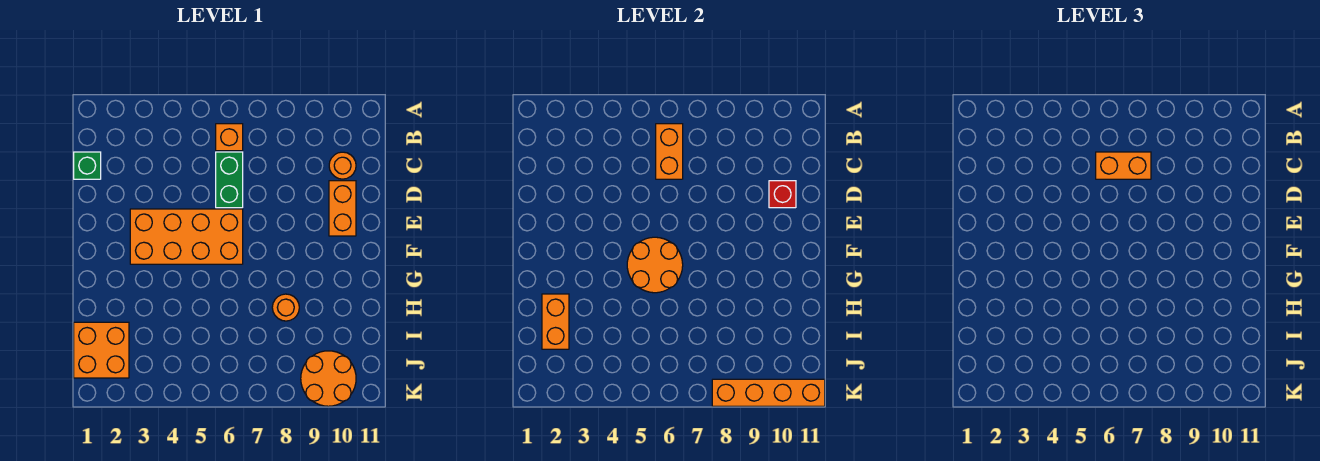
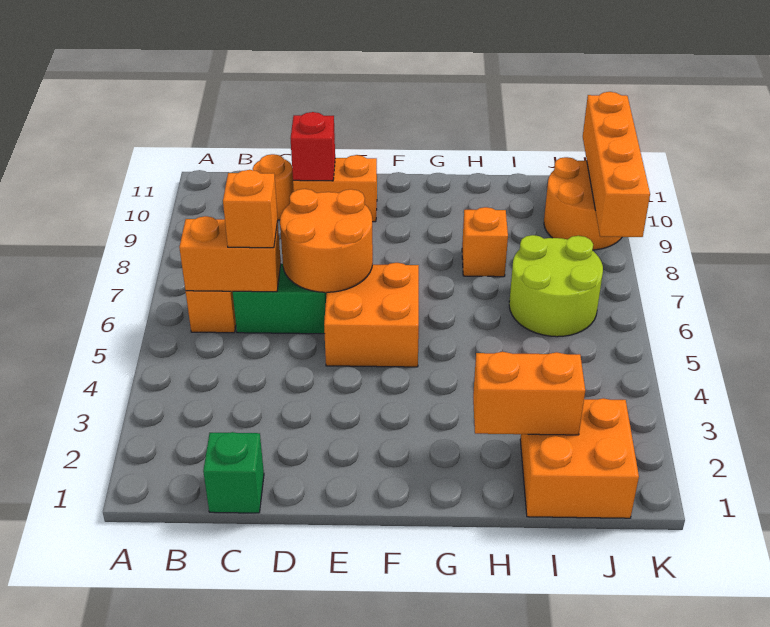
orange brick C6:C7 level 3 -> orange brick C6 level 3
orange brick E3:F6 level 1 -> orange brick E5:F6 level 1
orange round brick F5:G6 level 2 -> orange round brick D6:E7 level 2
orange round brick H8 level 1 -> orange brick H8 level 1
none -> lime round brick I6:J7 level 1

